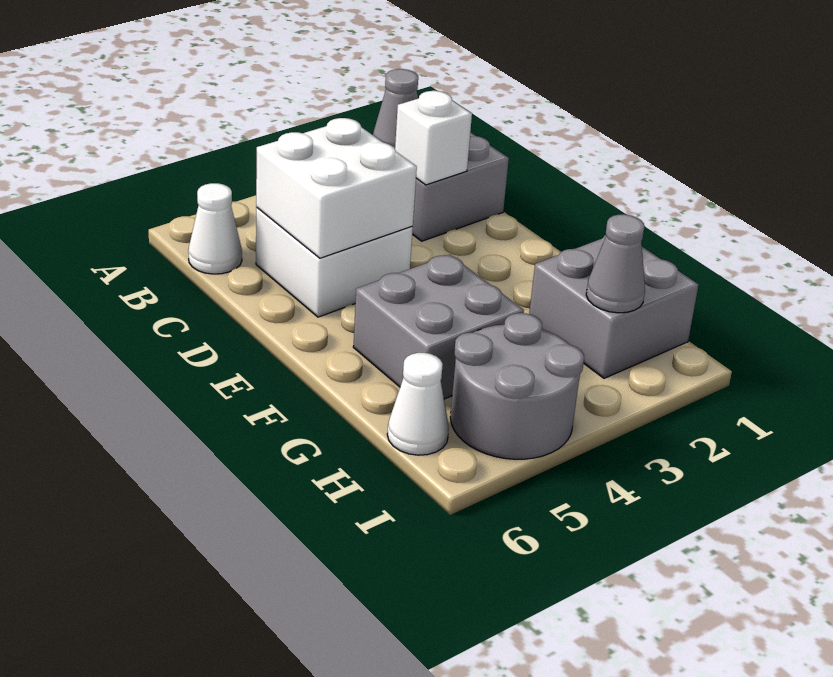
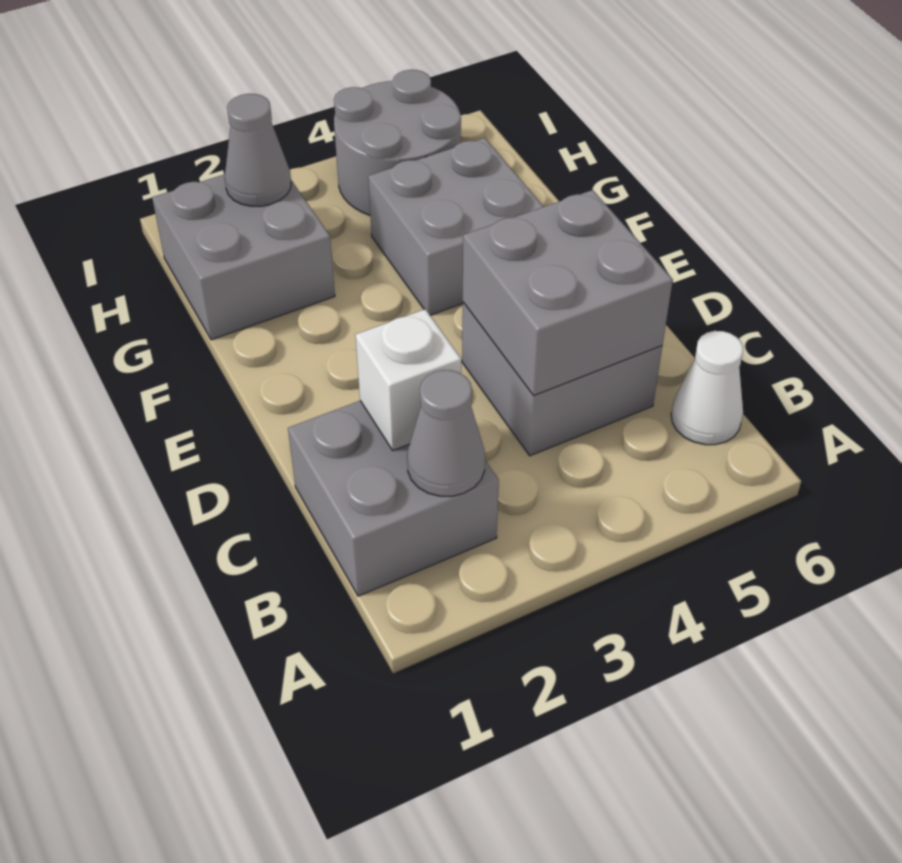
white brick C4:D5 level 1 -> grey brick C4:D5 level 1
white brick C4:D5 level 2 -> grey brick C4:D5 level 2
white cone H6 level 1 -> none

